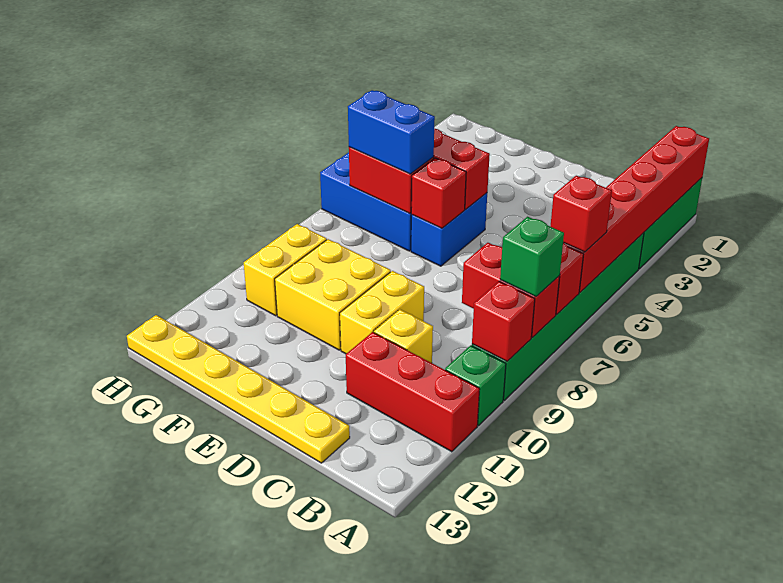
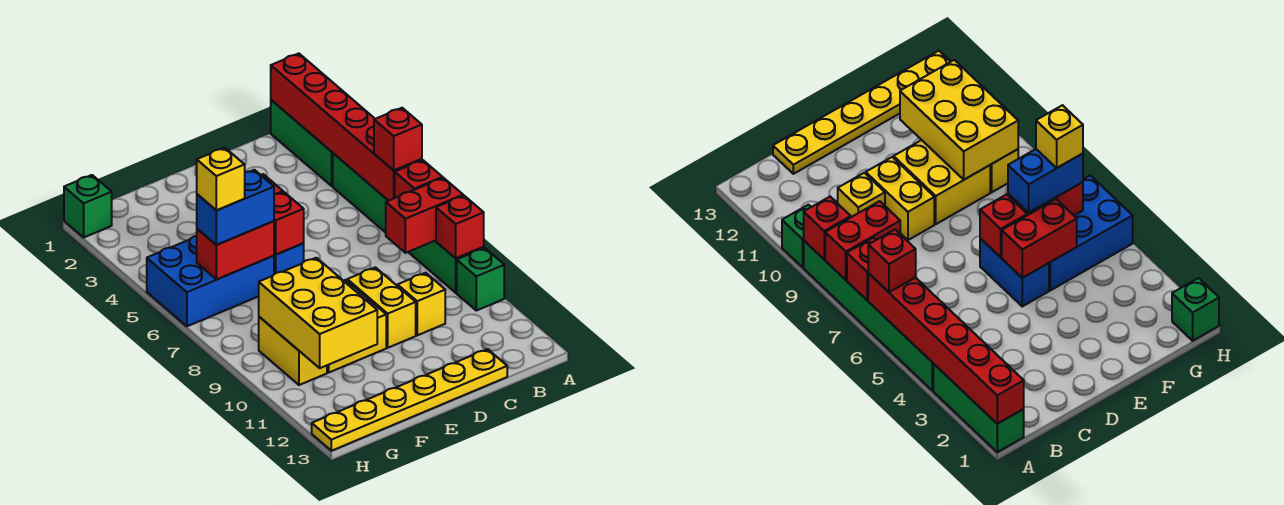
green brick A8 level 3 -> green brick H1 level 1
red brick A11:C11 level 1 -> none
none -> yellow brick F9:G11 level 2
none -> yellow brick G6 level 4

